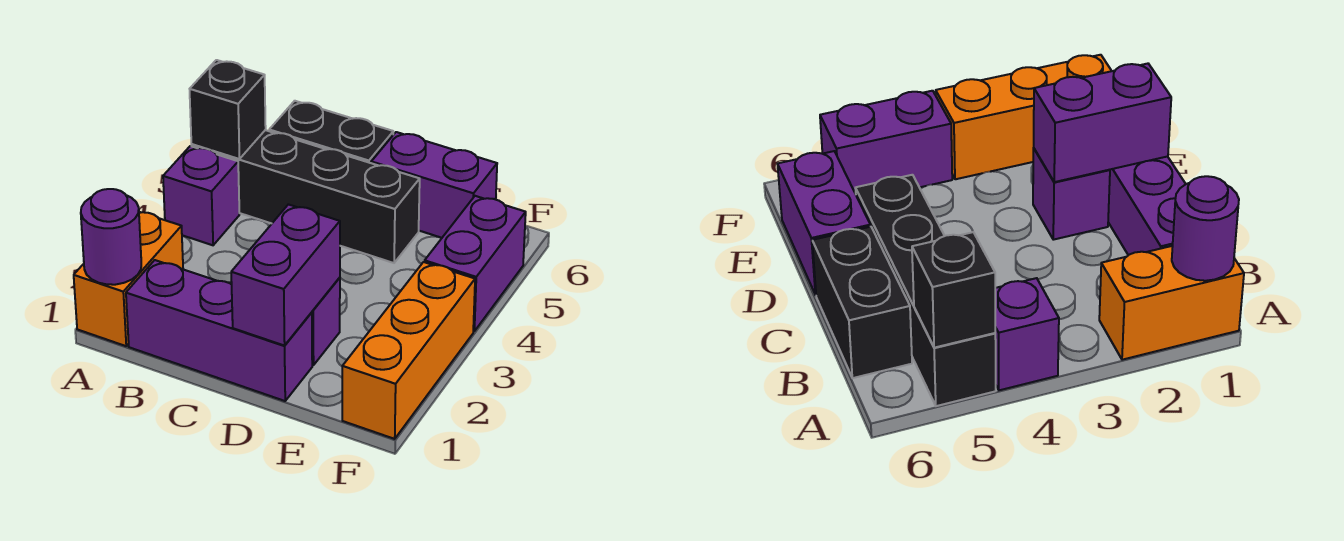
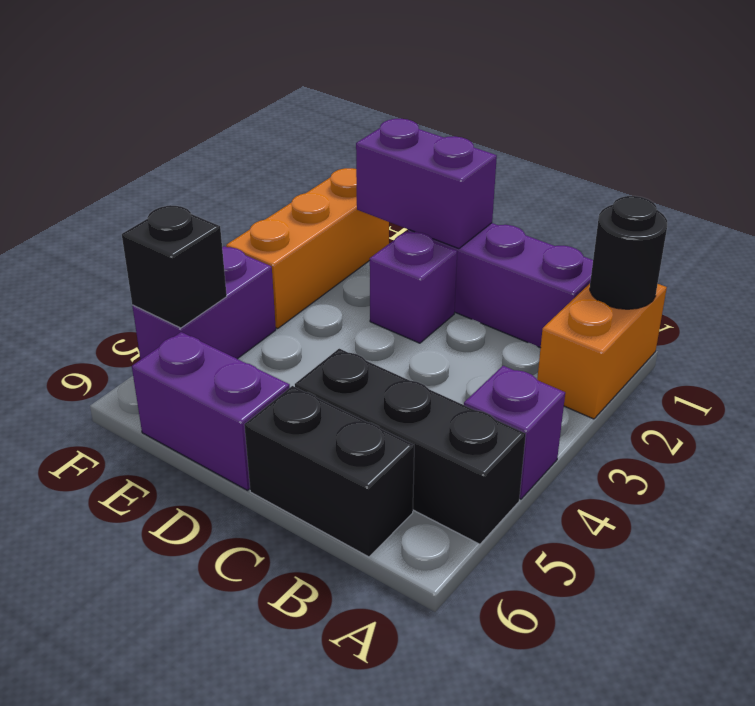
purple round brick A1 level 2 -> black round brick A1 level 2
black brick A5:D5 level 1 -> black brick A5:C5 level 1
black brick A5 level 2 -> black brick F5 level 2
purple brick D1:D2 level 2 -> purple brick D1:E1 level 2

